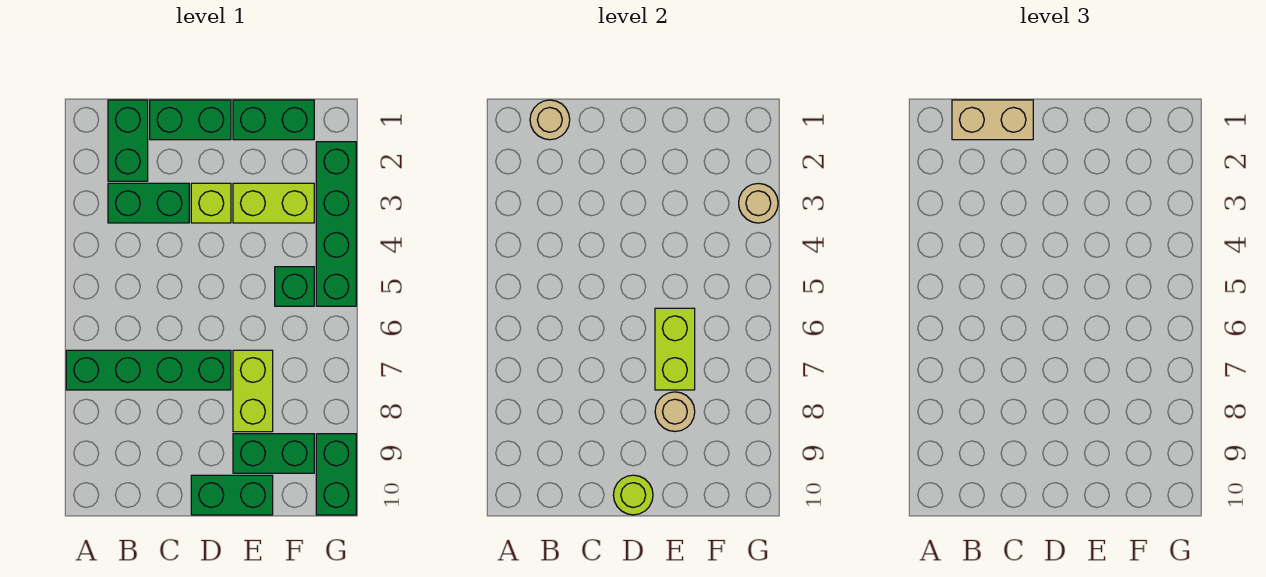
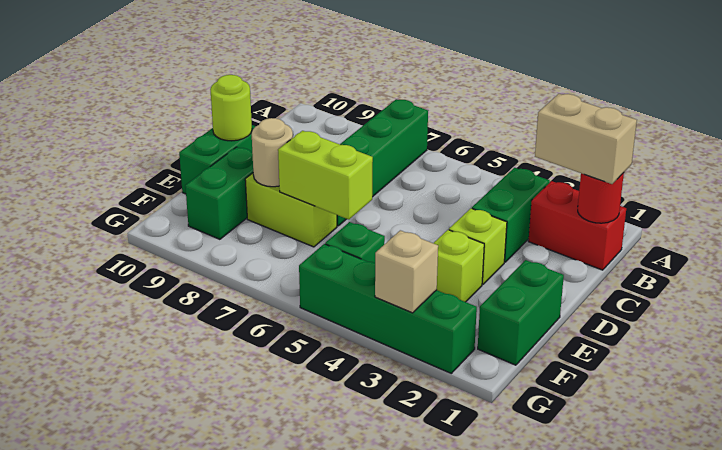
green brick B1:B2 level 1 -> red brick B1:B2 level 1
tan round brick B1 level 2 -> red round brick B1 level 2
tan brick B1:C1 level 3 -> tan brick B1:B2 level 3
green brick C1:D1 level 1 -> none
lime brick E3:F3 level 1 -> lime brick E3 level 1
tan round brick G3 level 2 -> tan brick G3 level 2
green brick G9:G10 level 1 -> none

